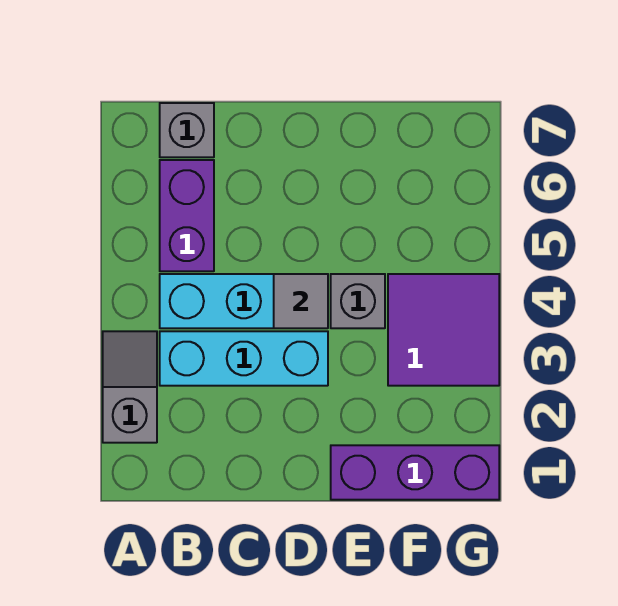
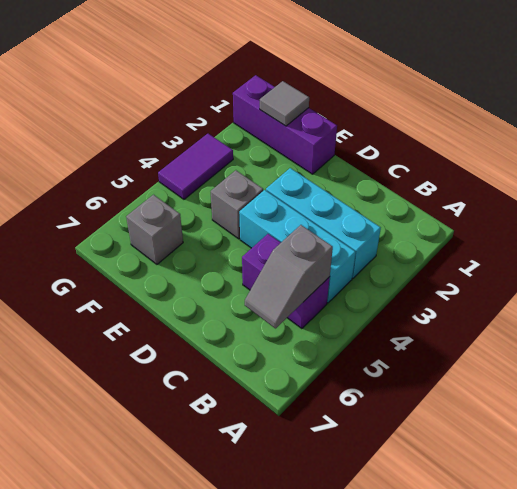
grey slope A2:A3 level 1 top 2 -> grey slope B5:B6 level 2 top 5
purple brick B5:B6 level 1 -> purple brick B5:C5 level 1
grey brick B7 level 1 -> grey brick F6 level 1
grey tile D4 level 2 -> grey tile F1 level 2
purple tile F3:G4 level 1 -> purple tile G3:G4 level 1

